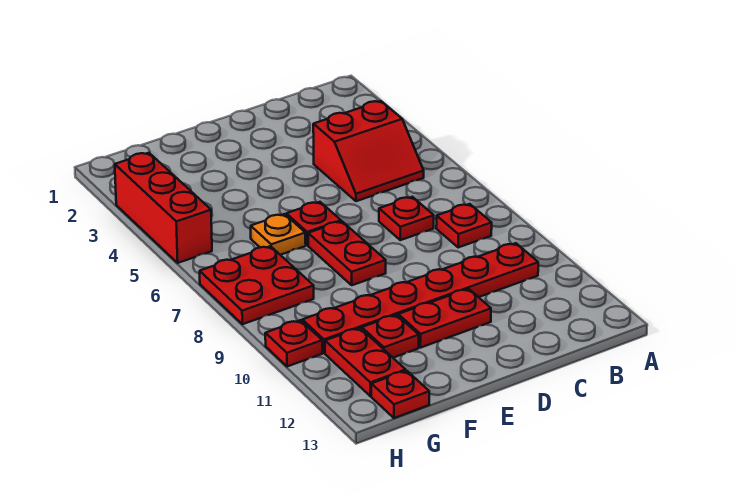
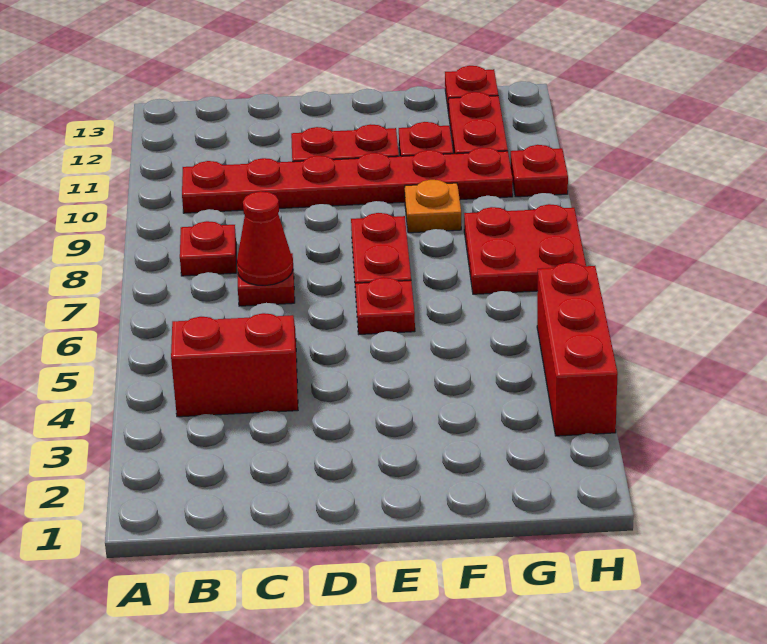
none -> red cone C7 level 2
orange plate F6 level 1 -> orange plate F9 level 1

